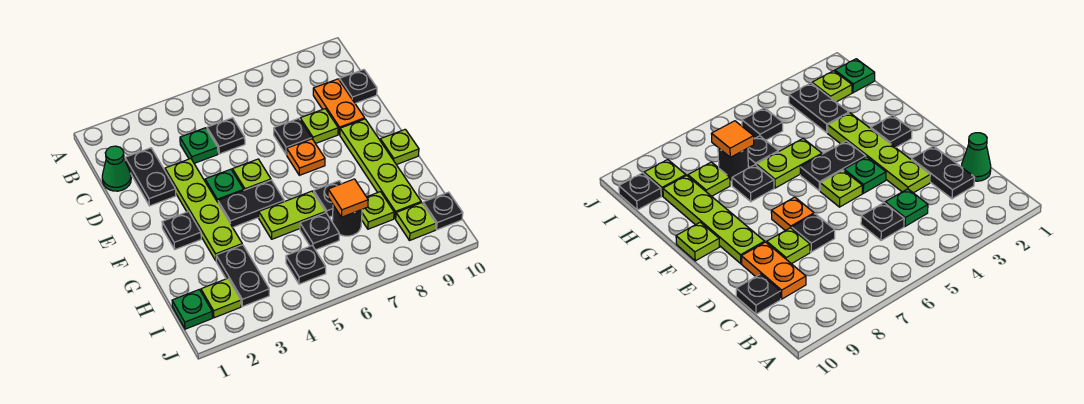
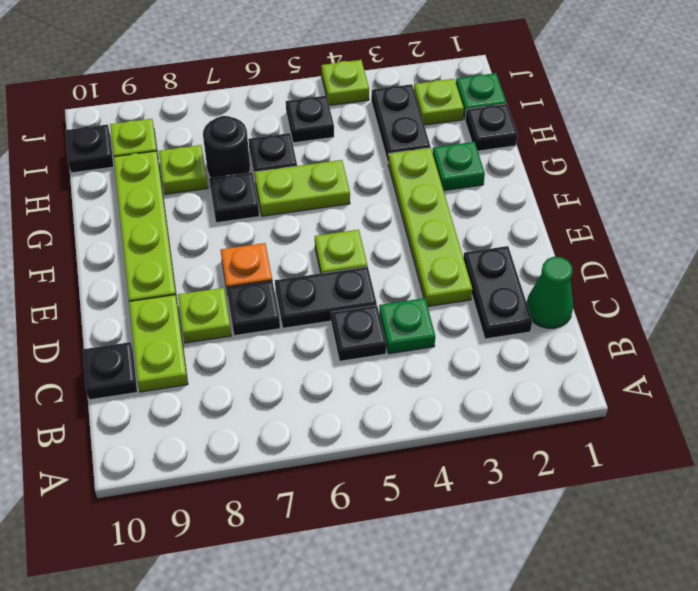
orange plate C9:D9 level 1 -> lime plate C9:D9 level 1
green plate E4 level 1 -> green plate G2 level 1
black plate F2 level 1 -> black plate H1 level 1
black plate F4:F5 level 1 -> black plate D5:D6 level 1
lime plate F10 level 1 -> lime plate J4 level 1
orange tile H7 level 2 -> none

